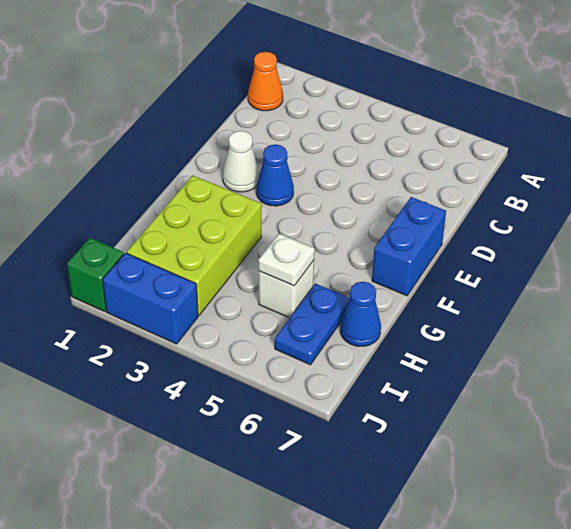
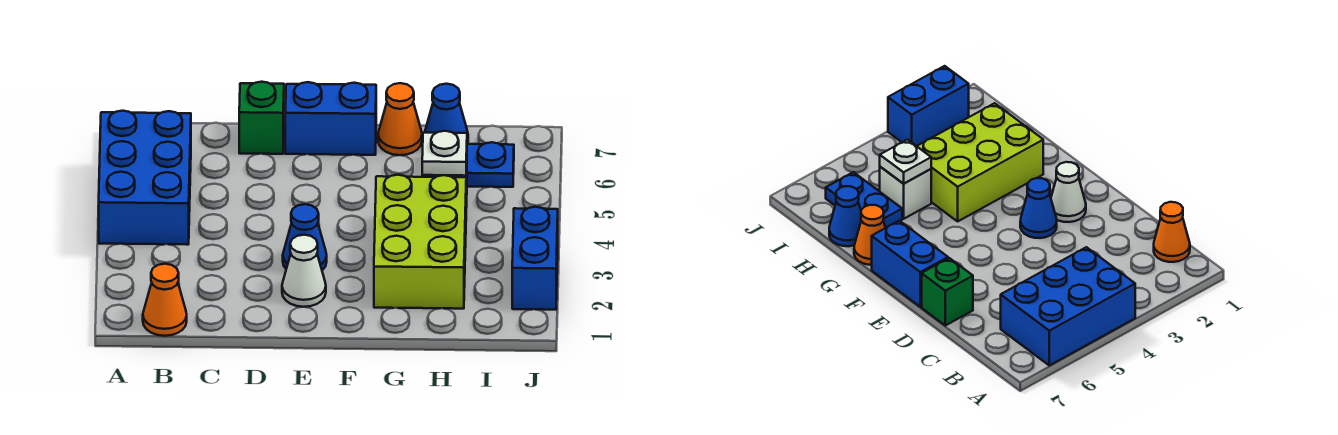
none -> blue brick A4:B6 level 1
lime brick G2:I3 level 1 -> lime brick G2:H4 level 1
none -> orange cone G7 level 1
green brick J1 level 1 -> green brick D7 level 1

